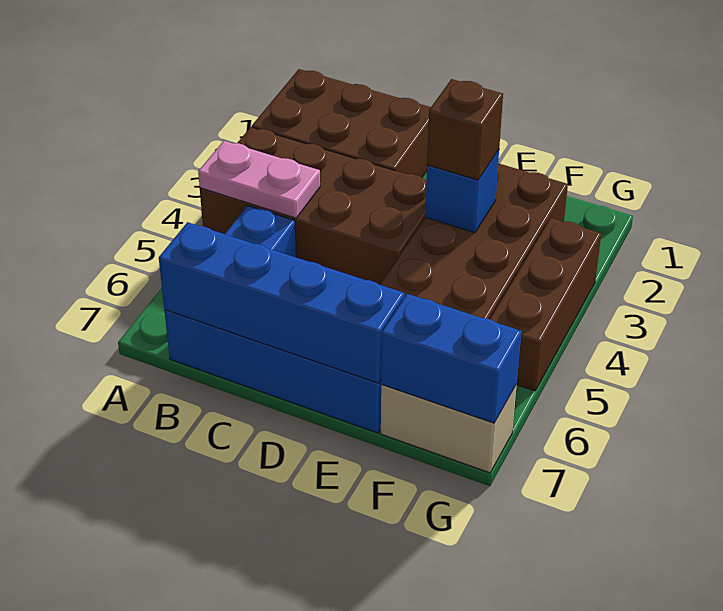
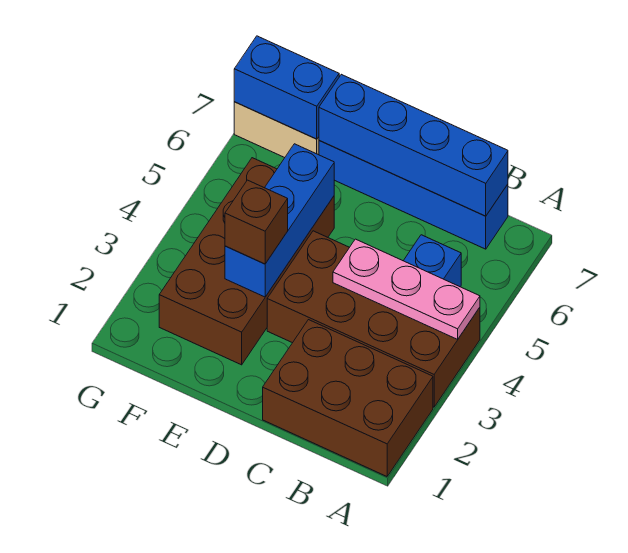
pink plate A4:B4 level 2 -> pink plate A4:C4 level 2
blue brick E3 level 2 -> blue brick E3:E5 level 2
brown brick G3:G5 level 1 -> none

